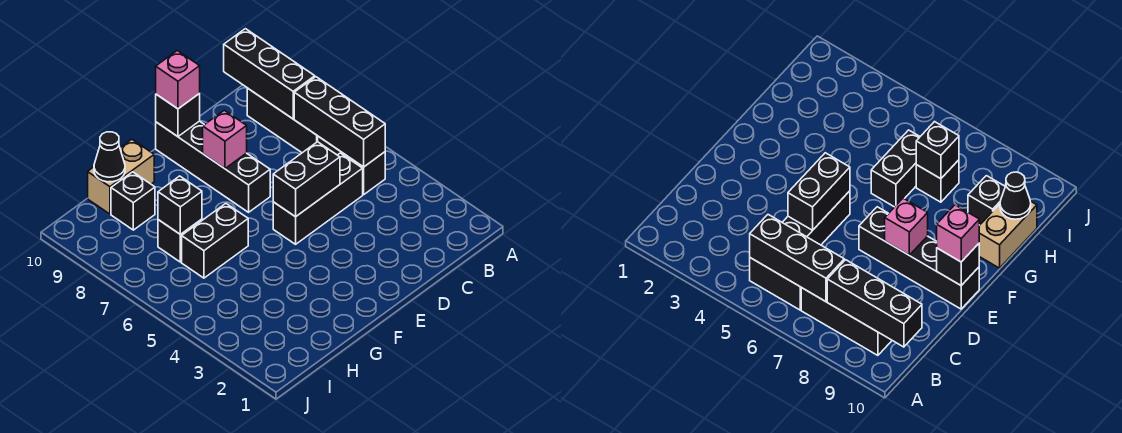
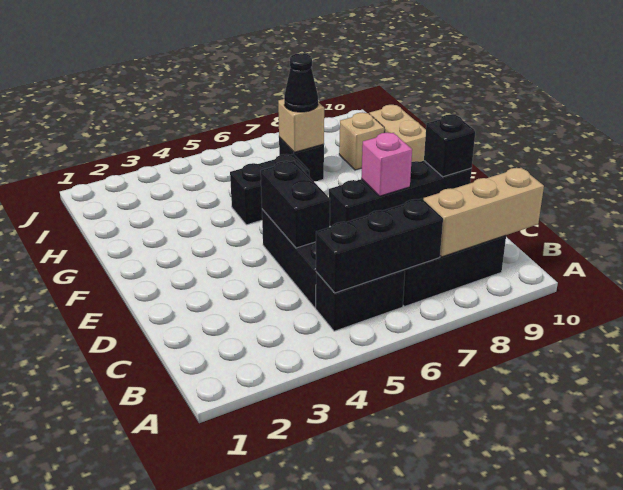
black brick B8:B10 level 2 -> tan brick B8:B10 level 2
pink brick E10 level 3 -> none
black brick G6:H6 level 1 -> black brick G5:G6 level 1
black brick H7 level 2 -> tan brick H7 level 2
black brick H9 level 1 -> tan brick H9 level 1
black cone H10 level 2 -> black cone H7 level 3

